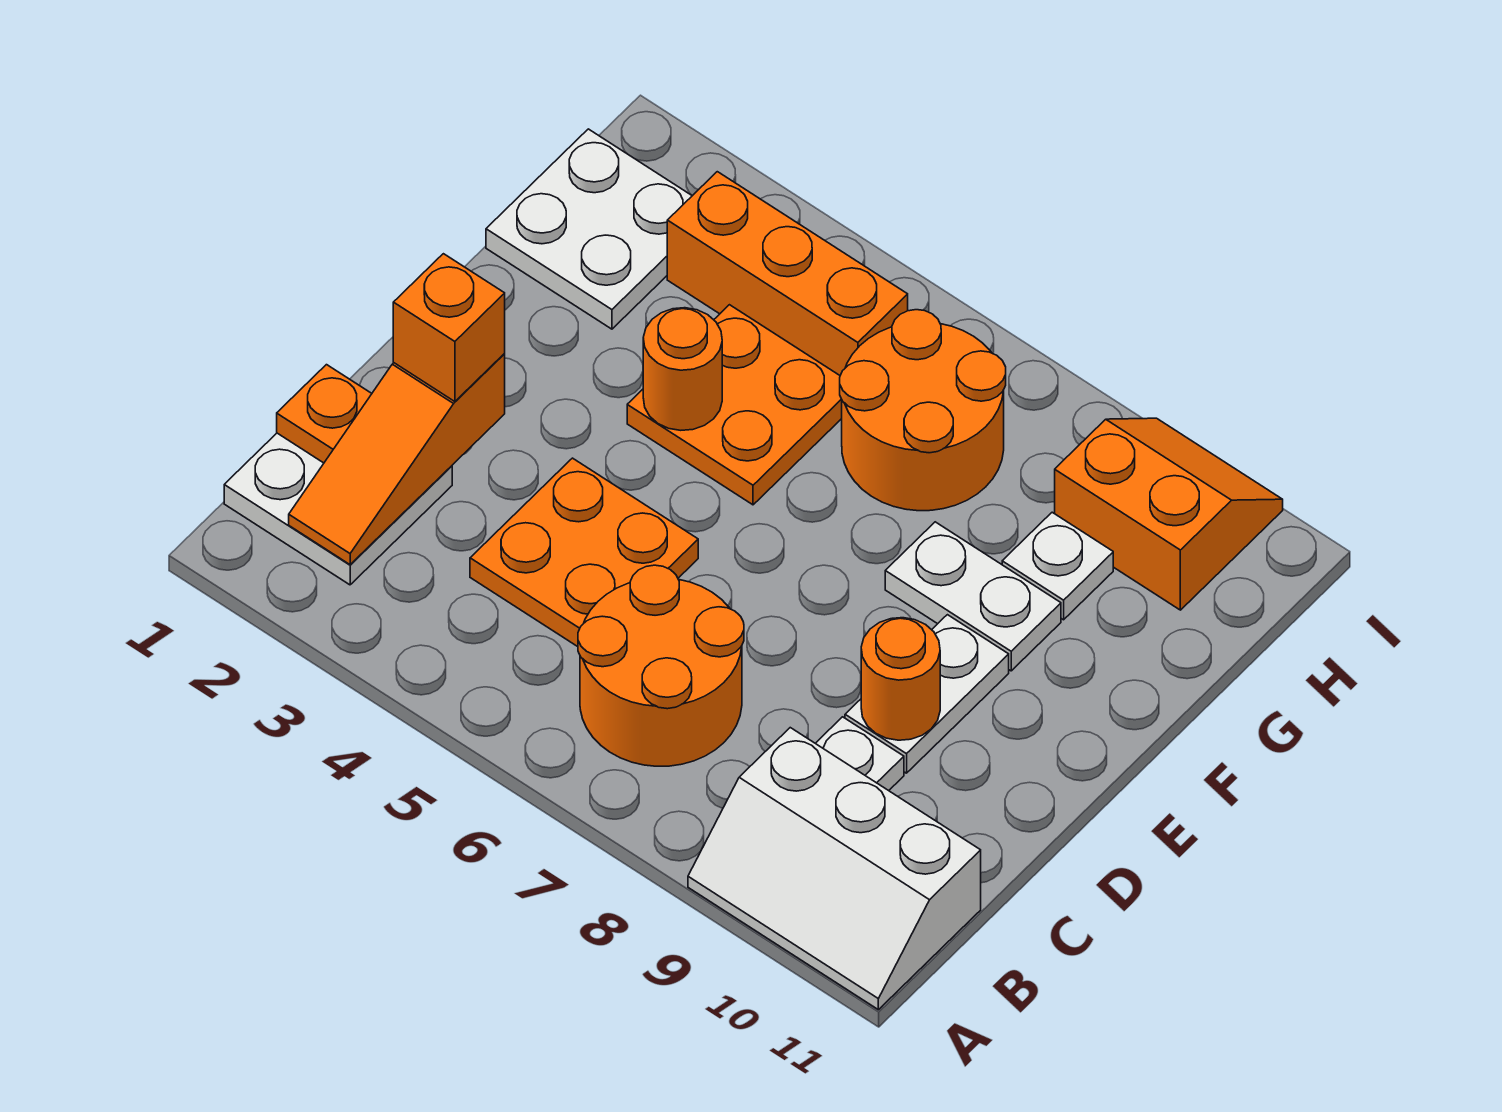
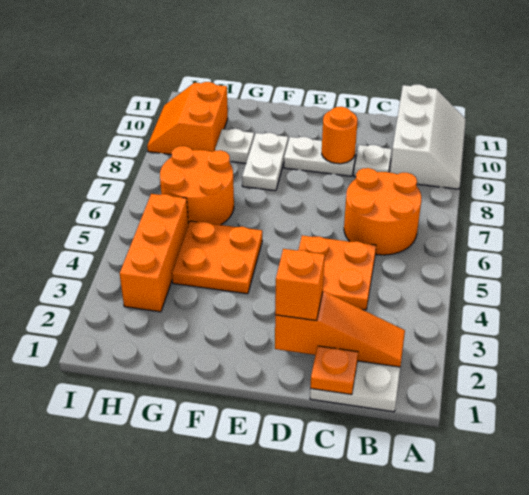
orange round brick F4 level 2 -> none
white plate G1:H2 level 1 -> none

